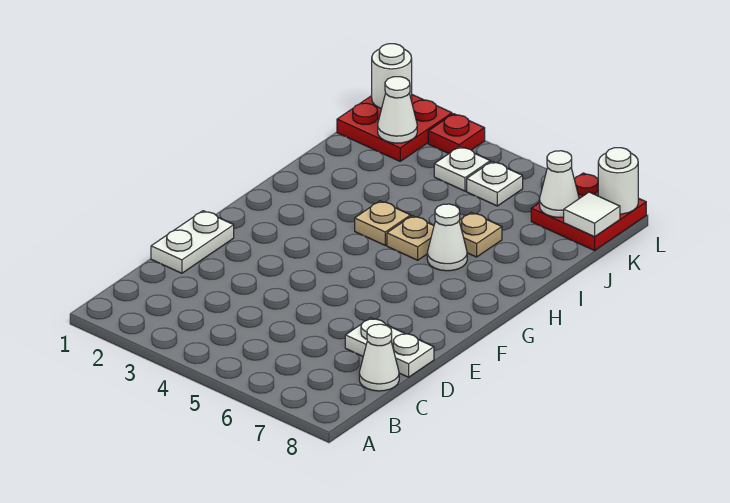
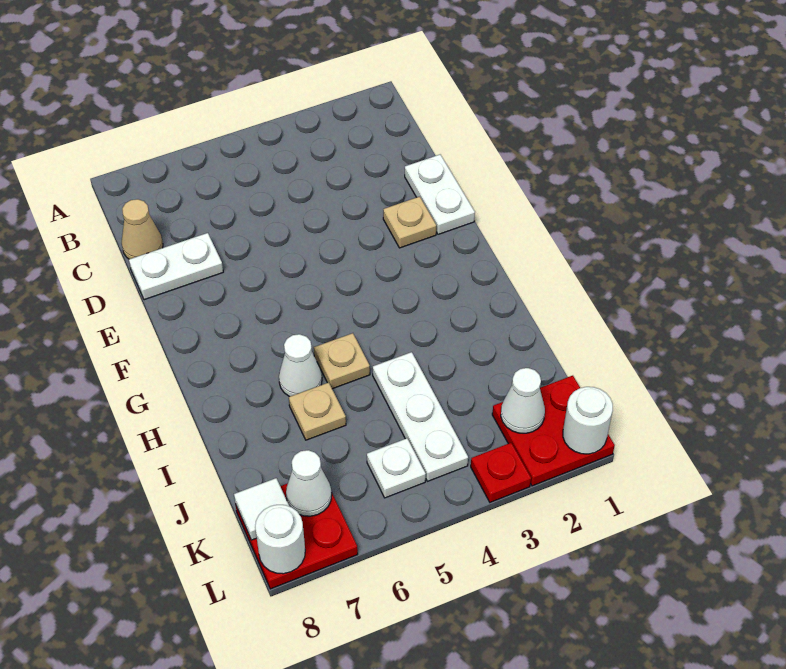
white cone C8 level 1 -> tan cone C8 level 1
tan plate H4 level 1 -> tan plate E2 level 1
white plate K4 level 1 -> white plate I4:K4 level 1

